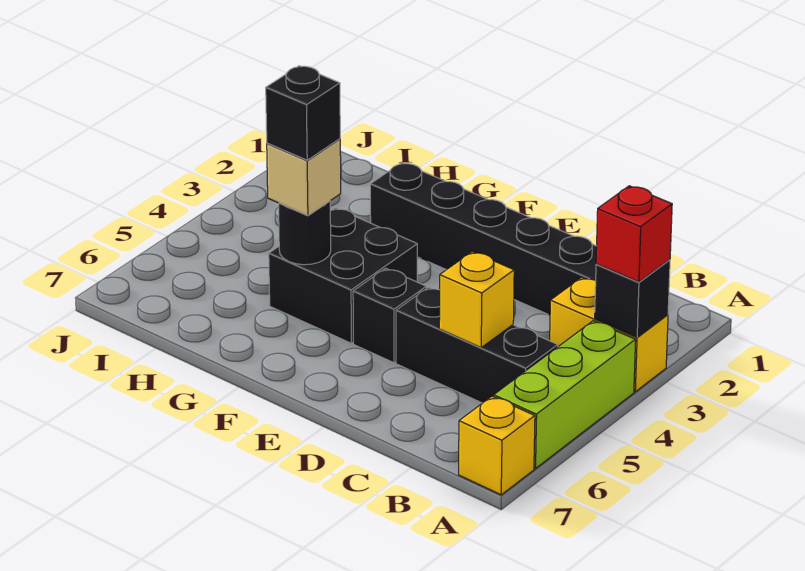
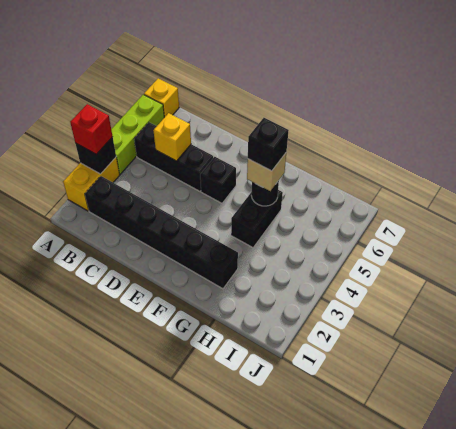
yellow brick A3:B3 level 1 -> yellow brick A2:A3 level 1
black brick F4:G5 level 1 -> black brick G4:G5 level 1

